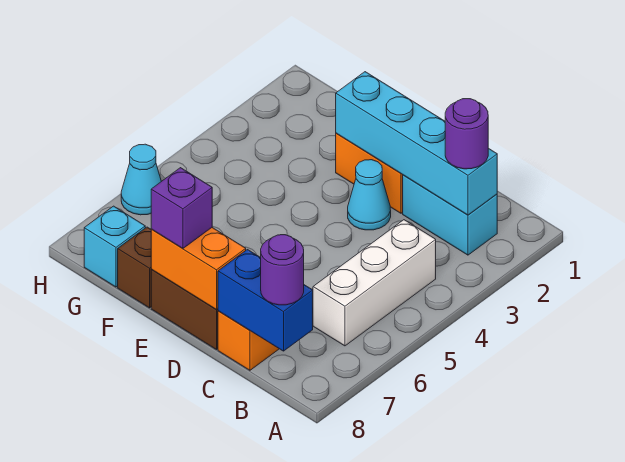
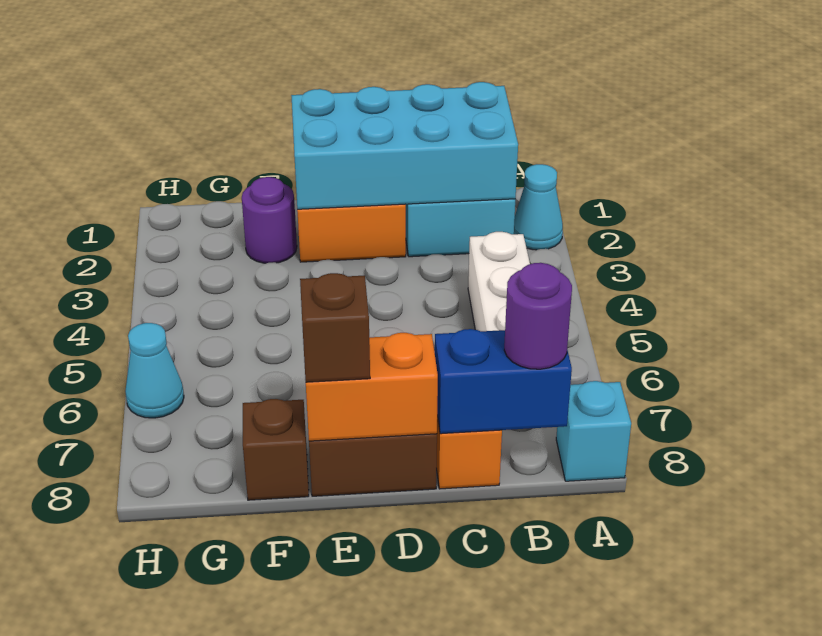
cyan brick B2:E2 level 2 -> cyan brick B1:E2 level 2
purple round brick B2 level 3 -> purple round brick F2 level 1
cyan cone D3 level 1 -> cyan cone A2 level 1
purple brick E8 level 3 -> brown brick E8 level 3
cyan brick G8 level 1 -> cyan brick A8 level 1

